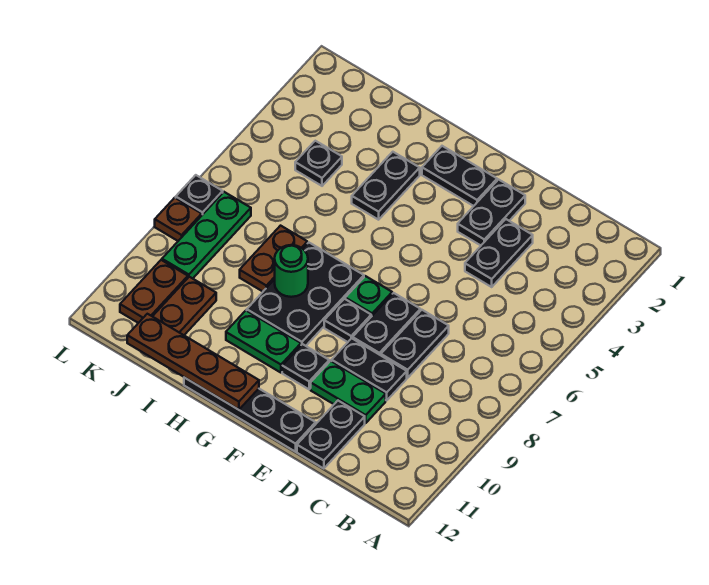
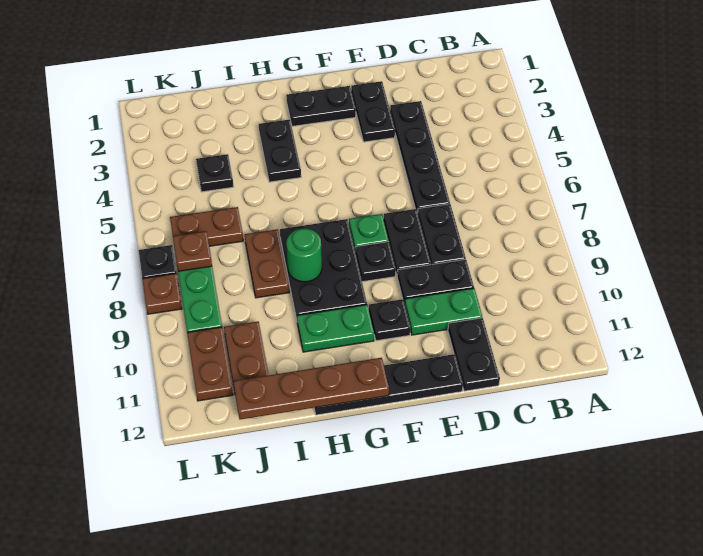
black plate D3:D4 level 1 -> black plate D3:D6 level 1
none -> brown plate J6:K6 level 1
none -> brown plate K7 level 2

